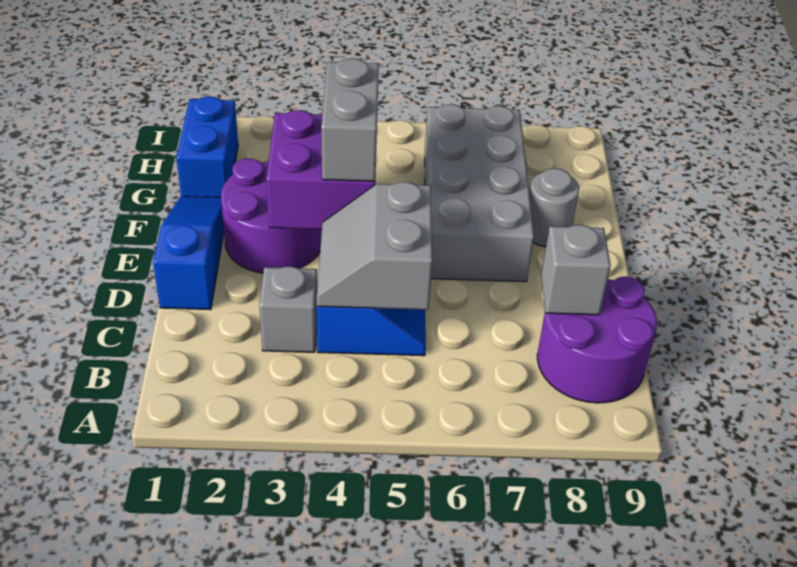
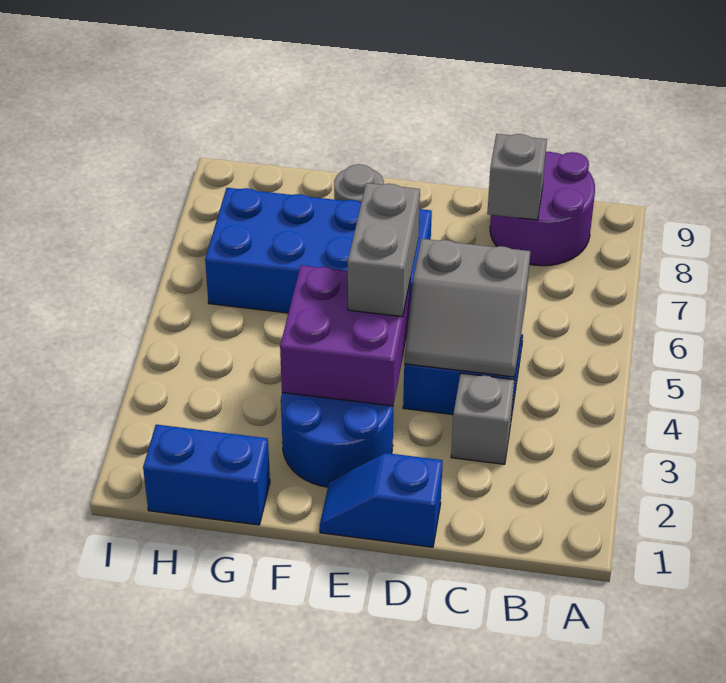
blue slope D1:F1 level 1 top D -> blue slope D1:E1 level 1 top D
purple round brick E2:F3 level 1 -> blue round brick E2:F3 level 1
grey brick E4:F4 level 3 -> grey brick E4:E5 level 3
grey brick E6:H7 level 1 -> blue brick E6:H7 level 1

